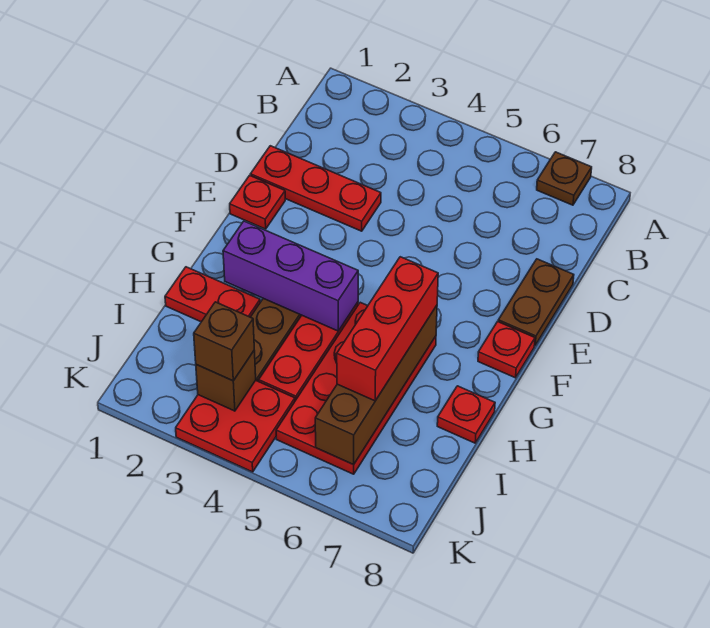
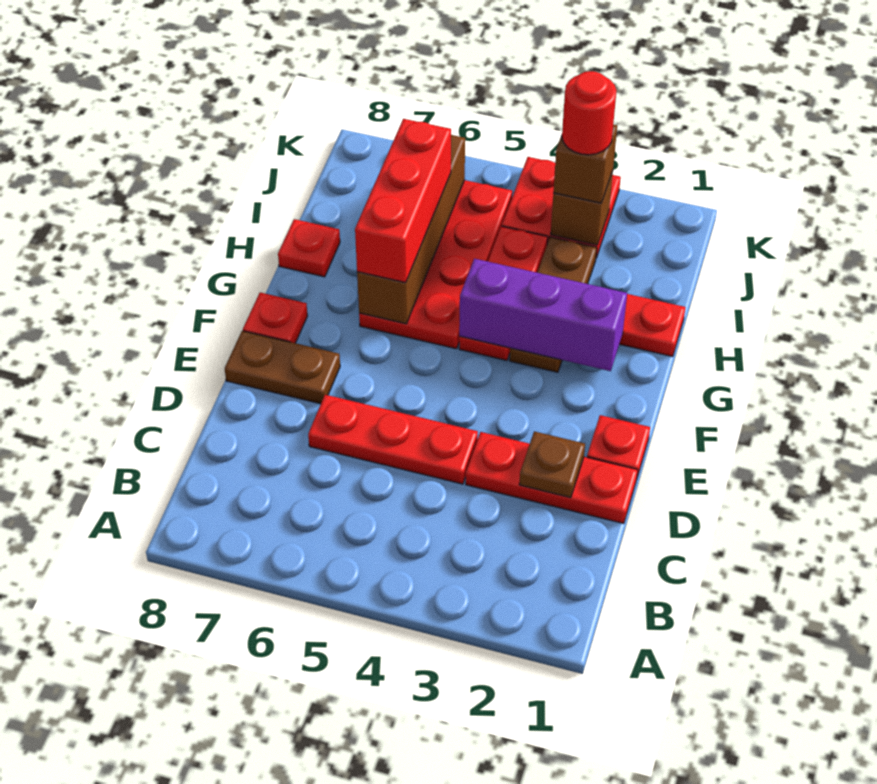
brown plate A7 level 1 -> brown plate D2 level 2
none -> red plate D4:D6 level 1
brown plate D8:E8 level 1 -> brown plate E7:E8 level 1
none -> red round brick J3 level 4

